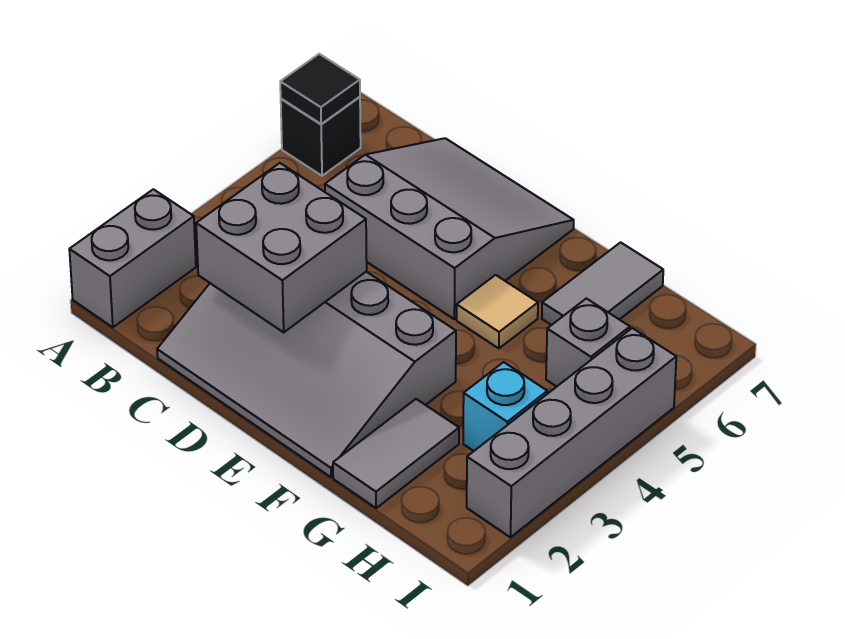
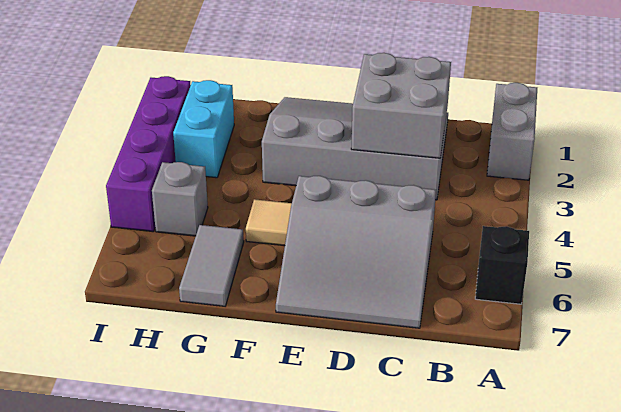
black tile A6 level 2 -> none
grey tile G1:G2 level 1 -> none
cyan brick H3 level 1 -> cyan brick H2:H3 level 1
grey brick I2:I5 level 1 -> purple brick I2:I5 level 1

